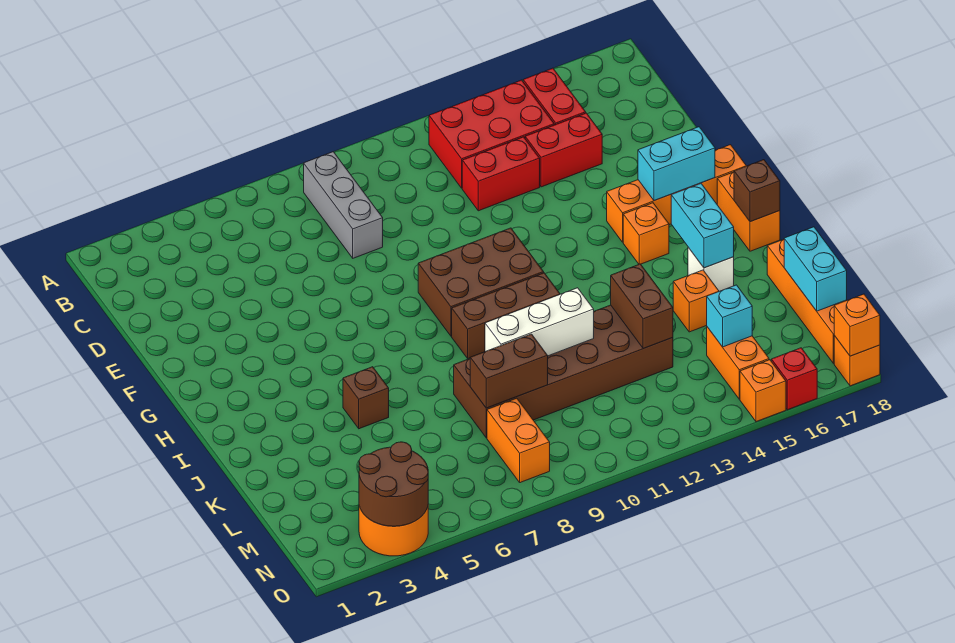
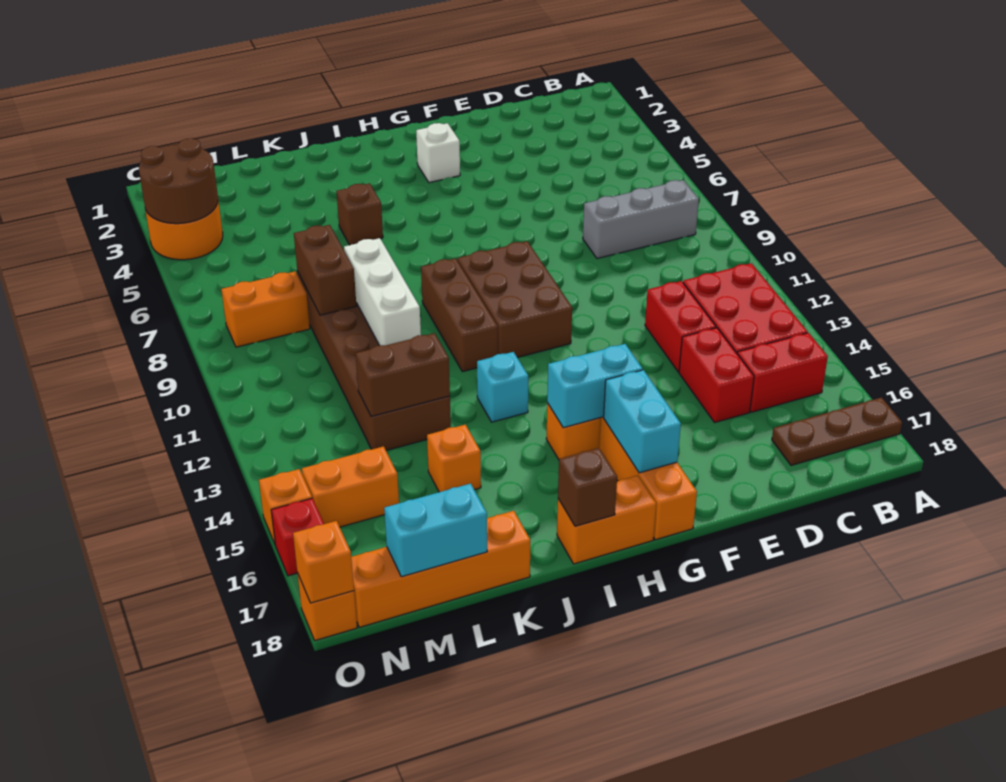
none -> brown plate A17:C17 level 1
cyan brick I16:J16 level 2 -> cyan brick G15:H15 level 2
white brick J16 level 1 -> white brick G3 level 1
cyan brick M15 level 2 -> cyan brick I13 level 1

